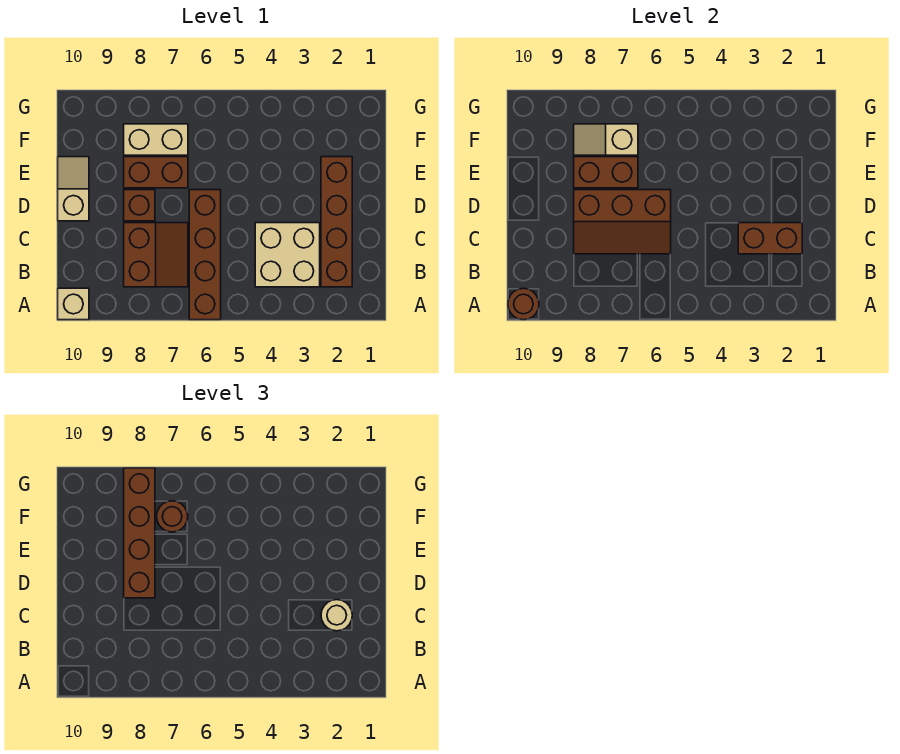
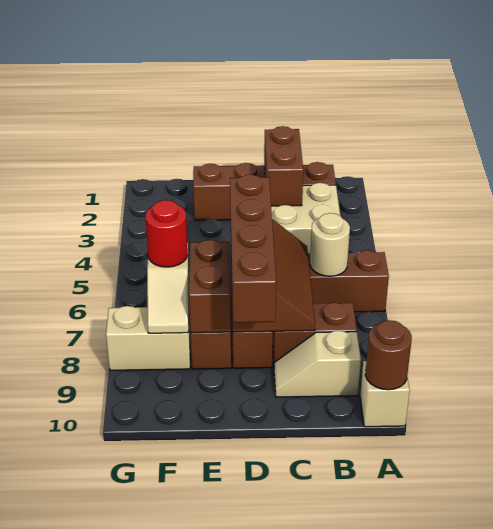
tan round brick C2 level 3 -> tan round brick B6 level 2
brown brick D8:G8 level 3 -> brown brick D6:D9 level 3
tan slope D10:E10 level 1 top D -> tan slope B9:C9 level 1 top B
tan brick F7:F8 level 1 -> tan brick F8:G8 level 1
brown round brick F7 level 3 -> red round brick F7 level 3

